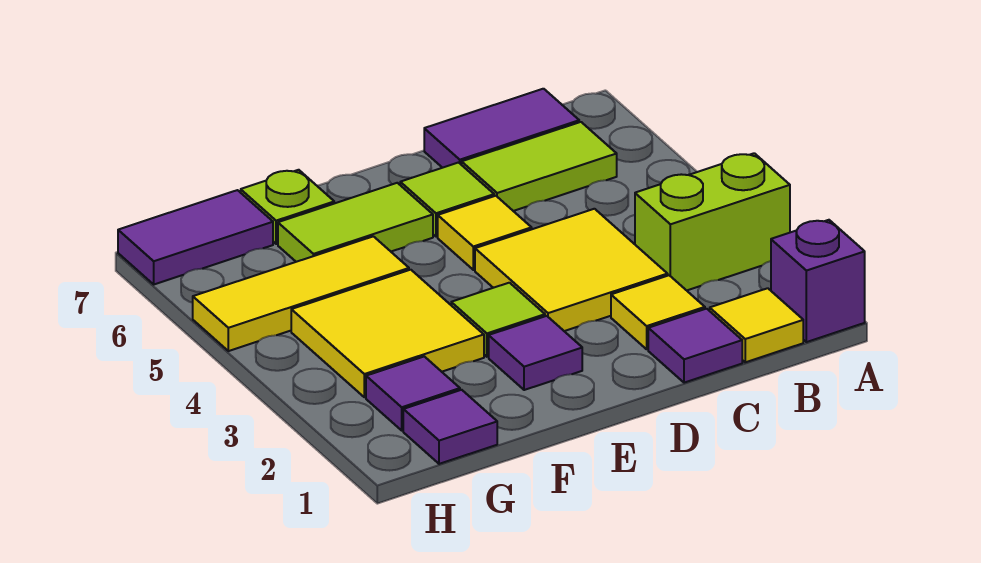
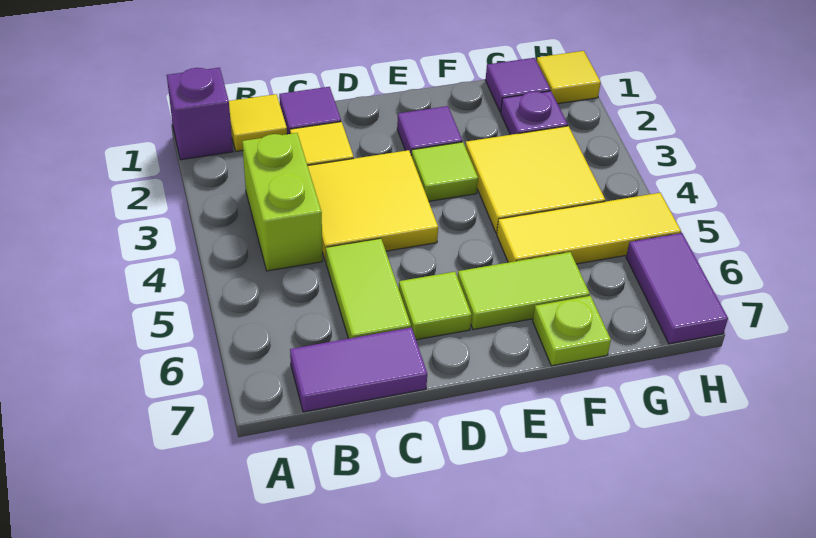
lime brick A3:B3 level 1 -> lime brick B3:B4 level 1
lime tile B6:C6 level 1 -> lime tile C5:C6 level 1
yellow tile D5 level 1 -> yellow tile H1 level 1
purple tile G2 level 1 -> purple plate G2 level 1
purple tile G7:H7 level 1 -> purple tile H6:H7 level 1

